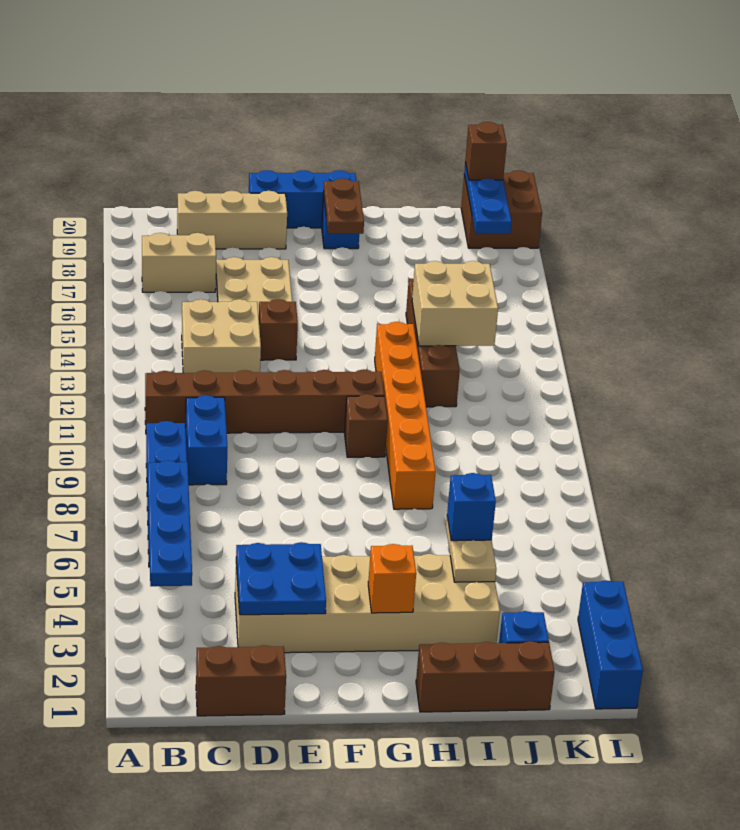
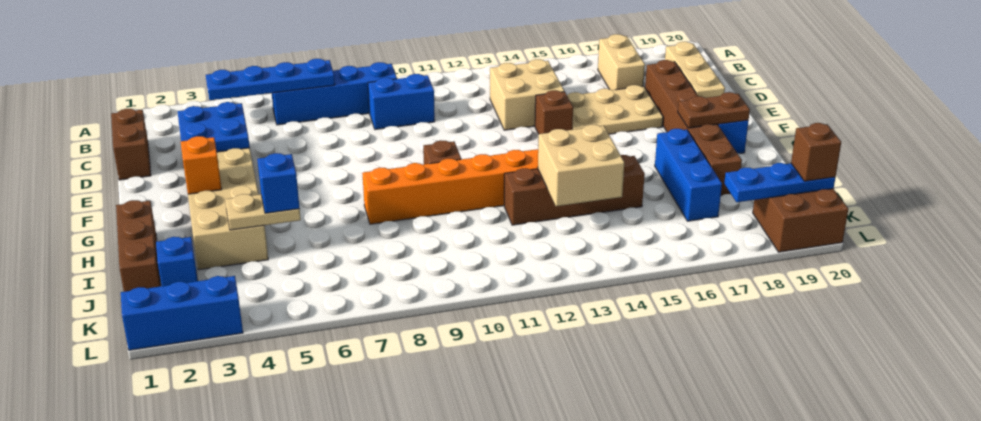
brown brick B11:G11 level 1 -> brown brick D18:I18 level 1
blue brick E20:G20 level 1 -> blue brick H17:J17 level 1

